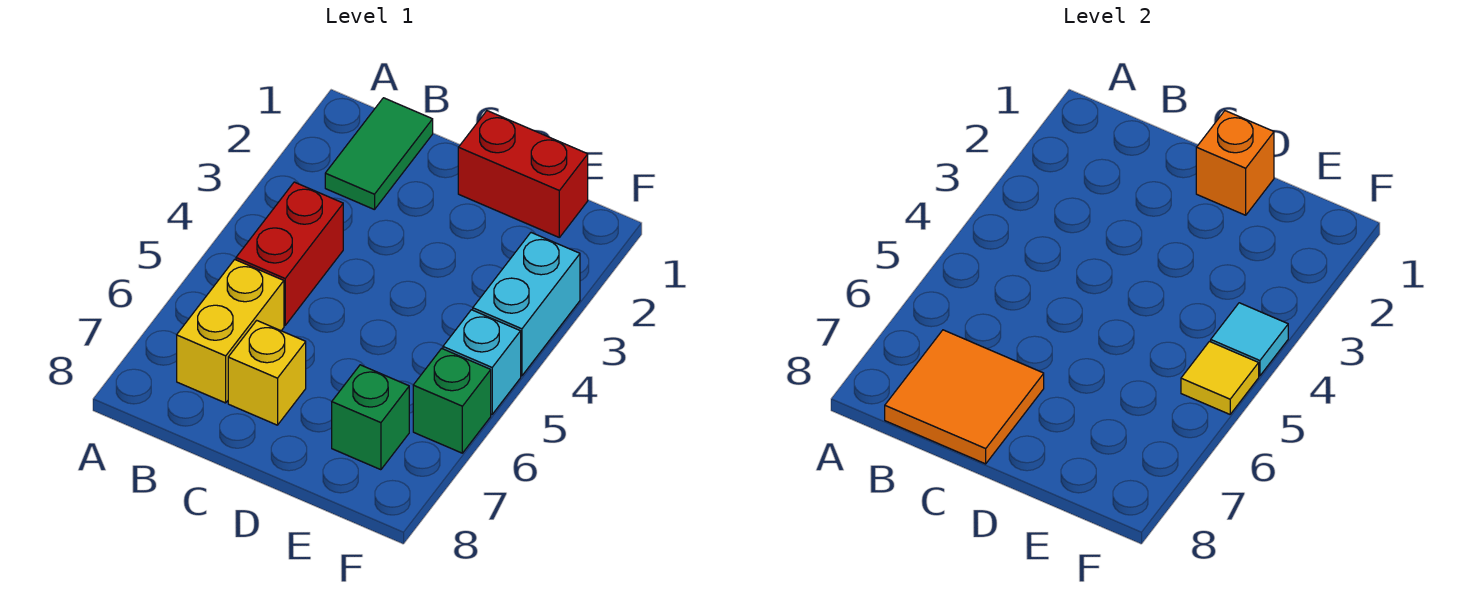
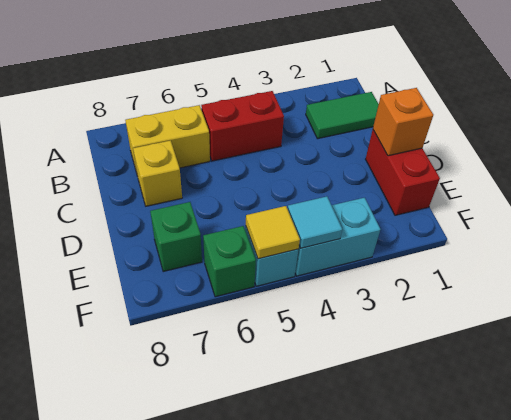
orange tile B7:C8 level 2 -> none

